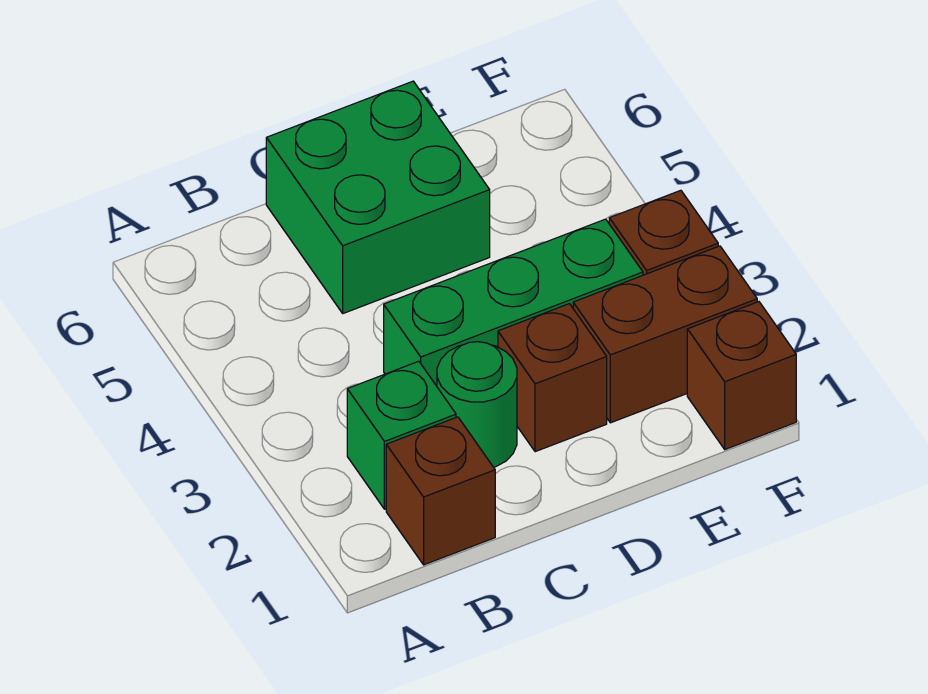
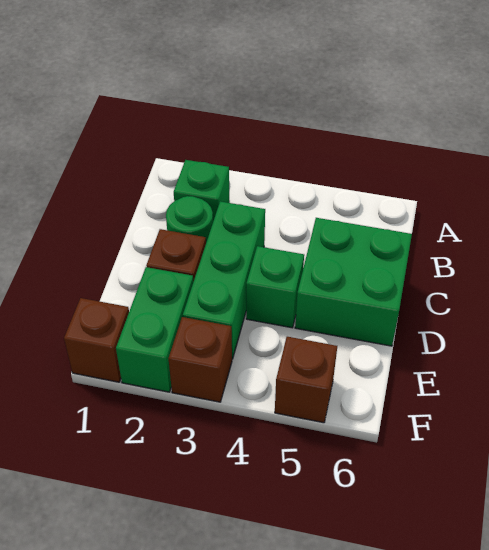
brown brick B1 level 1 -> brown brick F5 level 1
none -> green brick D4 level 1
brown brick E2:F2 level 1 -> green brick E2:F2 level 1

